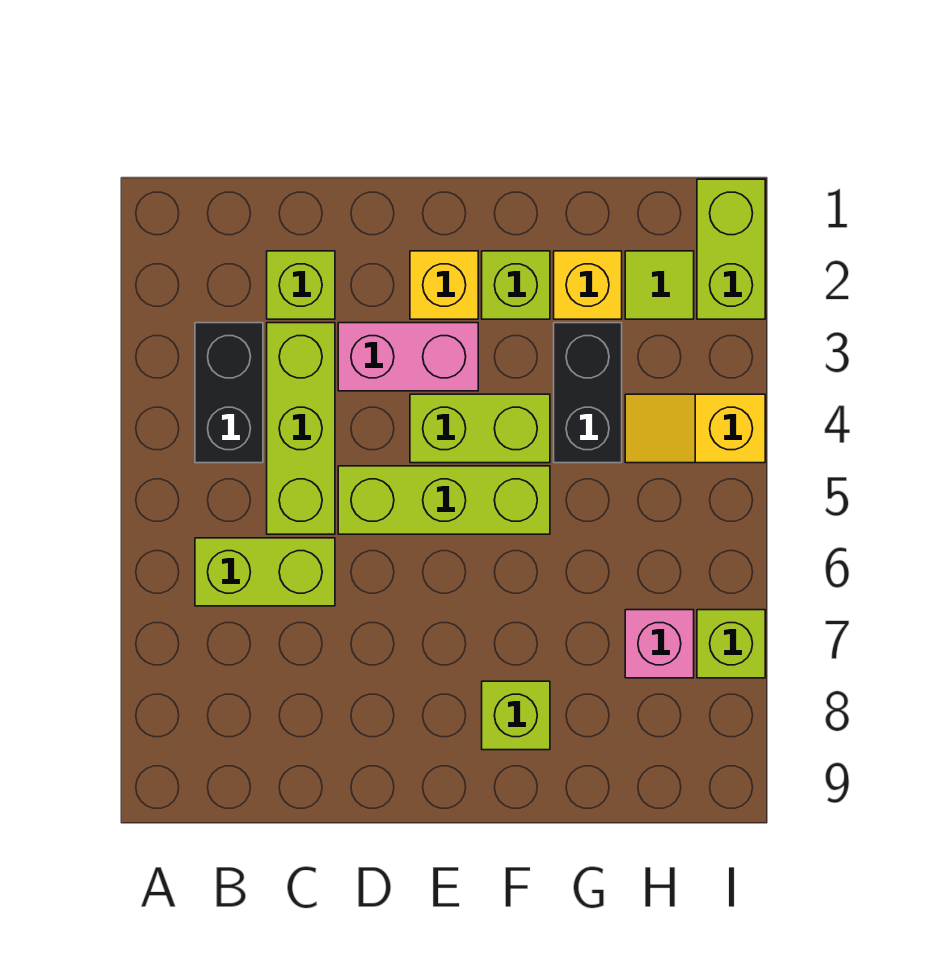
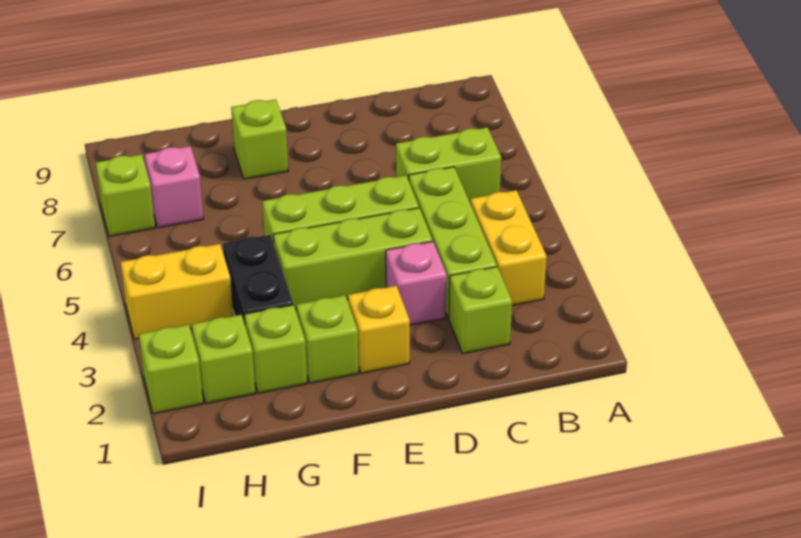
black brick B3:B4 level 1 -> yellow brick B3:B4 level 1
pink brick D3:E3 level 1 -> pink brick D3 level 1
lime brick E4:F4 level 1 -> lime brick D4:F4 level 1
yellow brick G2 level 1 -> lime brick G2 level 1
lime tile H2 level 1 -> lime brick H2 level 1
yellow slope H4:I4 level 1 top I -> yellow brick H4:I4 level 1
lime brick I1:I2 level 1 -> lime brick I2 level 1

